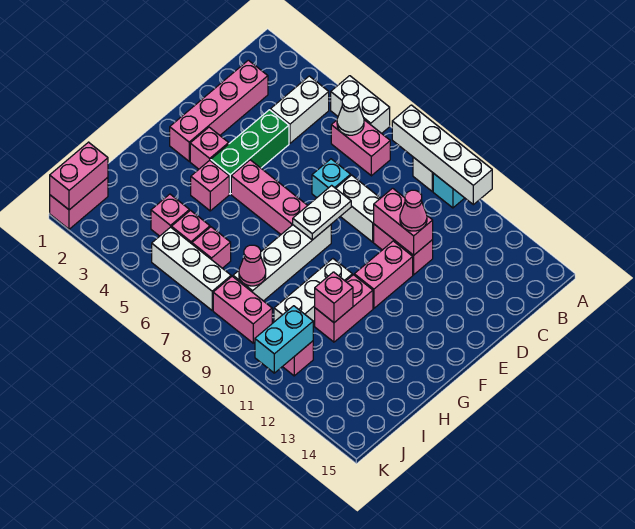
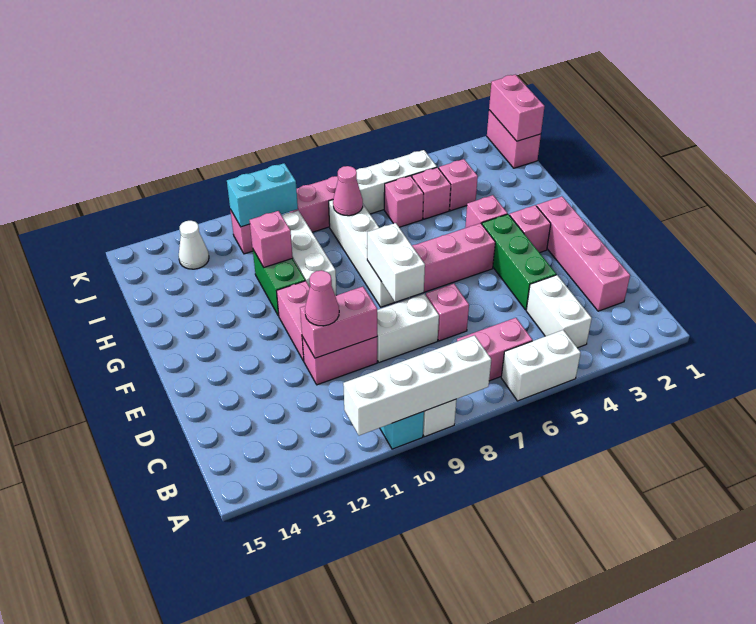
white cone B6 level 2 -> white cone J13 level 1
cyan brick D7 level 1 -> pink brick D7 level 1
white plate E8:F8 level 2 -> white brick E8:F8 level 2
pink brick G11:H11 level 1 -> green brick G11:H11 level 1
cyan brick J11:K11 level 2 -> cyan brick J10:J11 level 2

